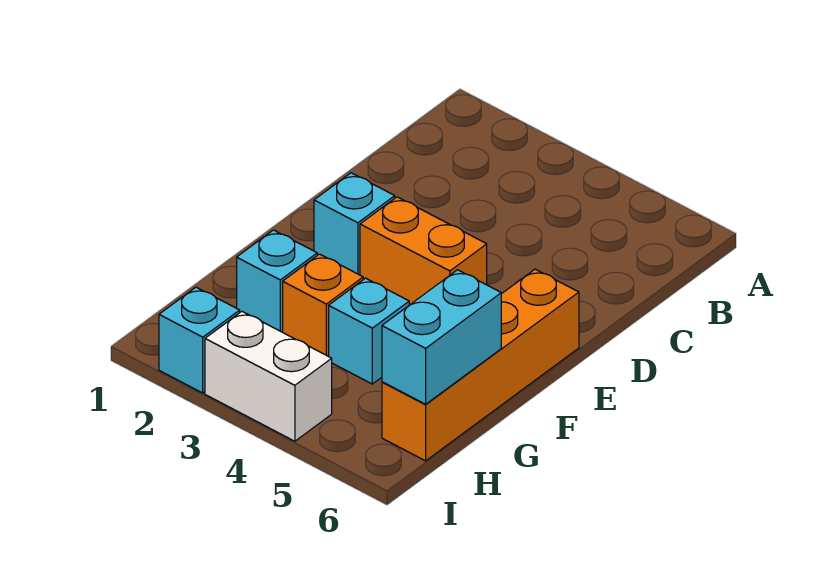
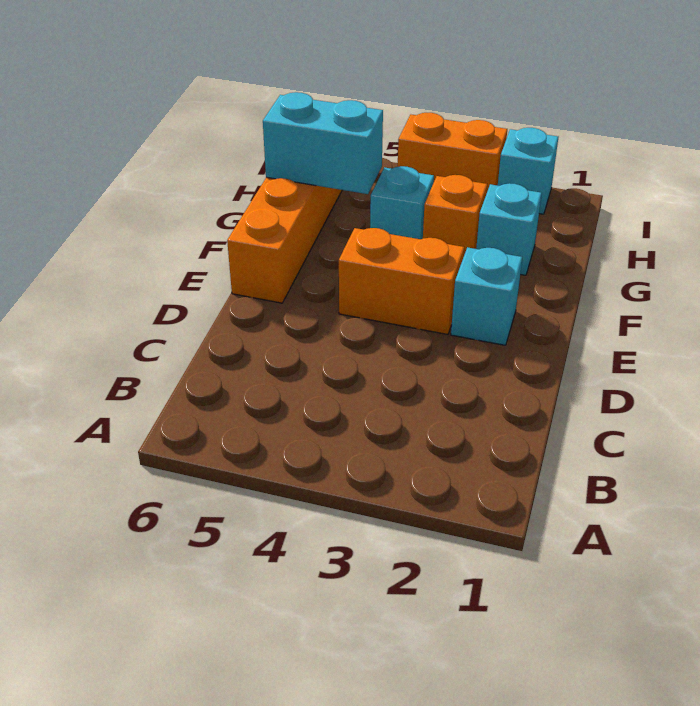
cyan brick G6:H6 level 2 -> cyan brick G5:G6 level 2
white brick I3:I4 level 1 -> orange brick I3:I4 level 1

